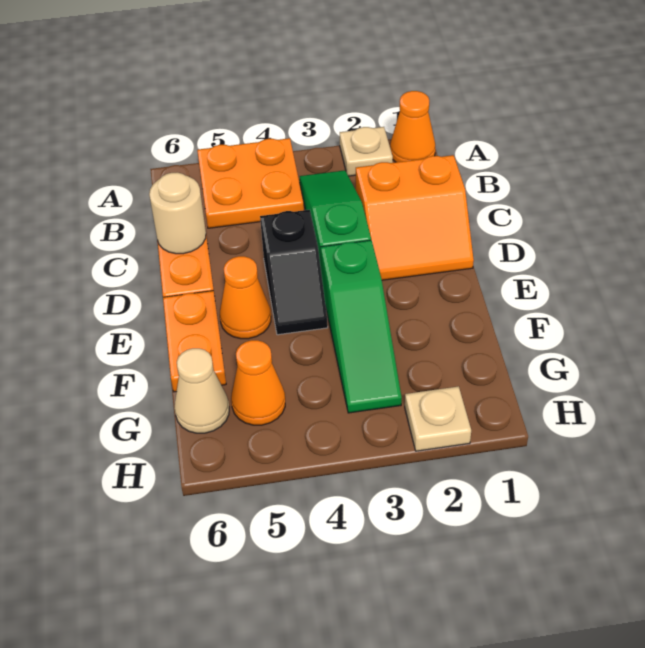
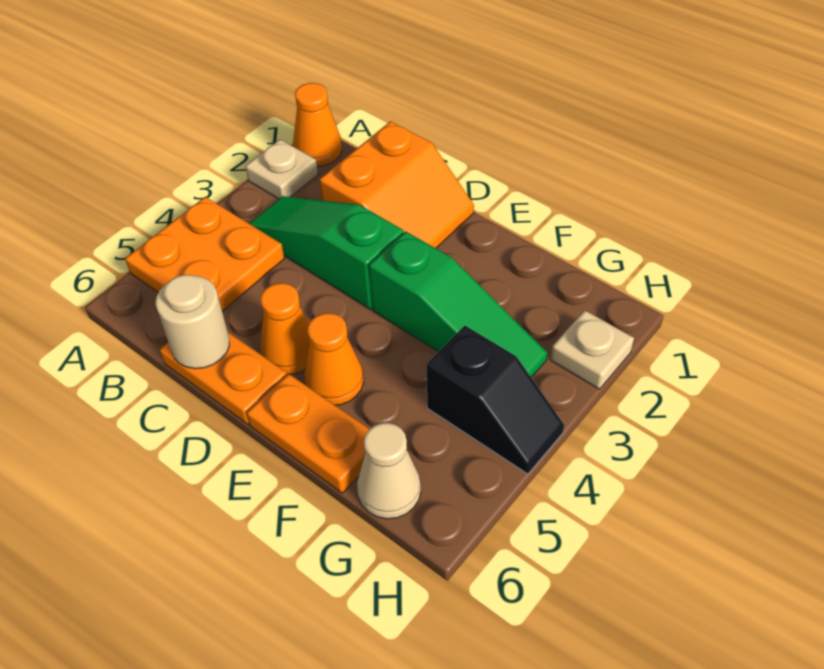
black slope D4:E4 level 1 top D -> black slope G4:H4 level 1 top G
orange cone G5 level 1 -> orange cone D5 level 1

